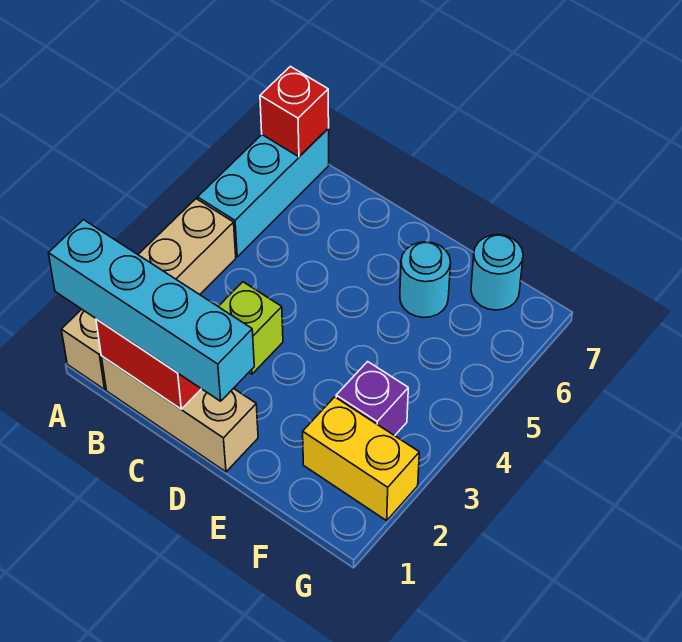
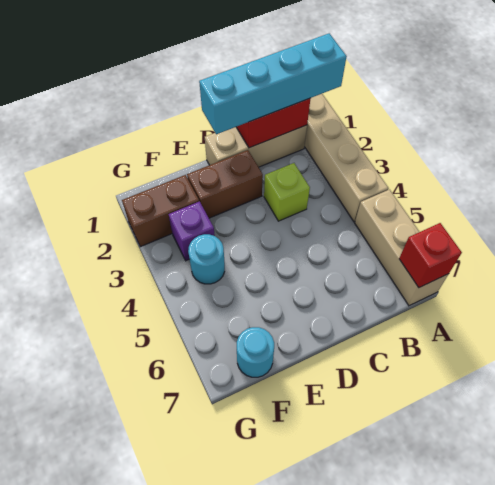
cyan brick A5:A7 level 1 -> tan brick A5:A7 level 1
none -> brown brick D2:E2 level 1
cyan round brick E6 level 1 -> cyan round brick F4 level 1
yellow brick F2:G2 level 1 -> brown brick F2:G2 level 1

